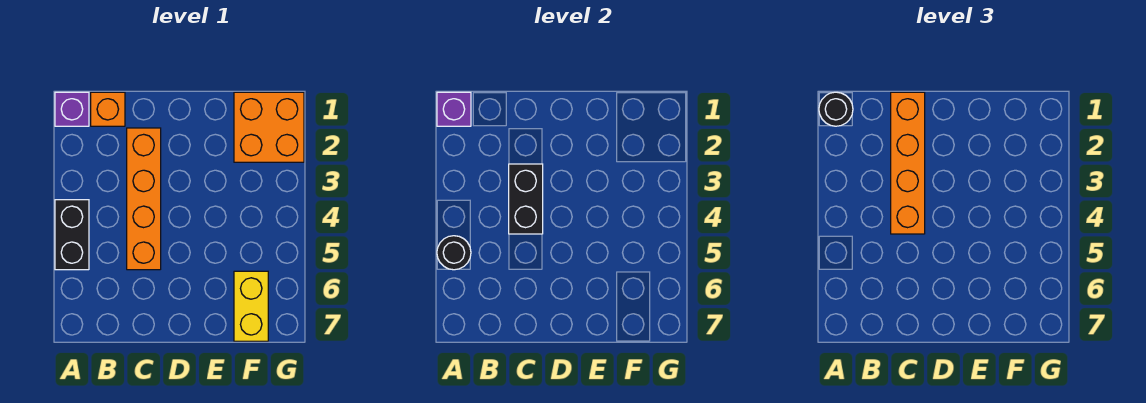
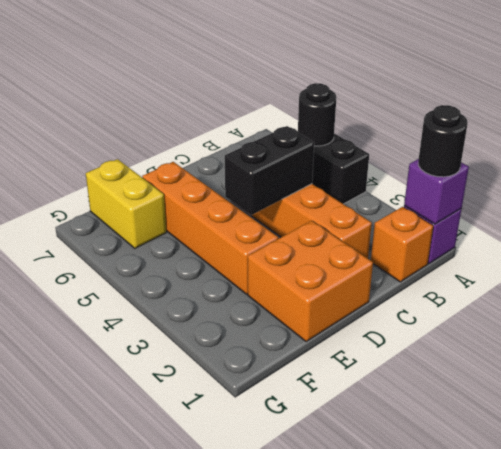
orange brick C1:C4 level 3 -> orange brick E3:E6 level 1
black brick C3:C4 level 2 -> black brick C4:D4 level 2
orange brick F1:G2 level 1 -> orange brick D1:E2 level 1

